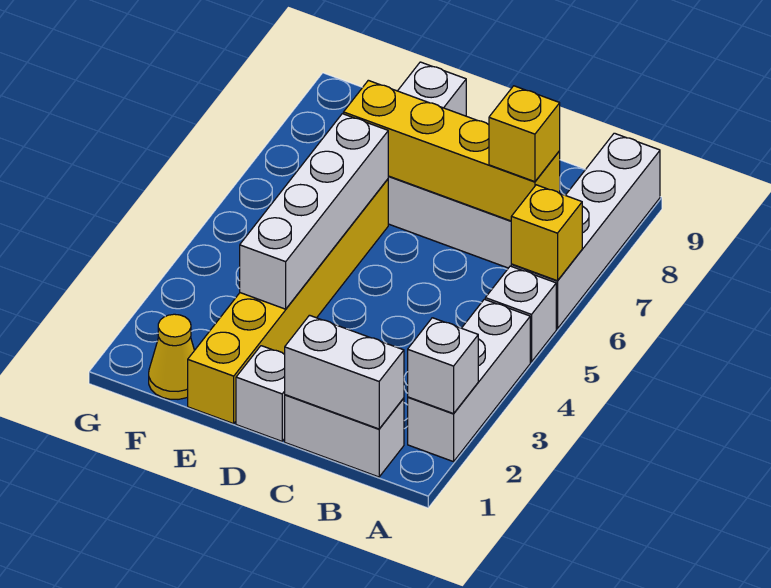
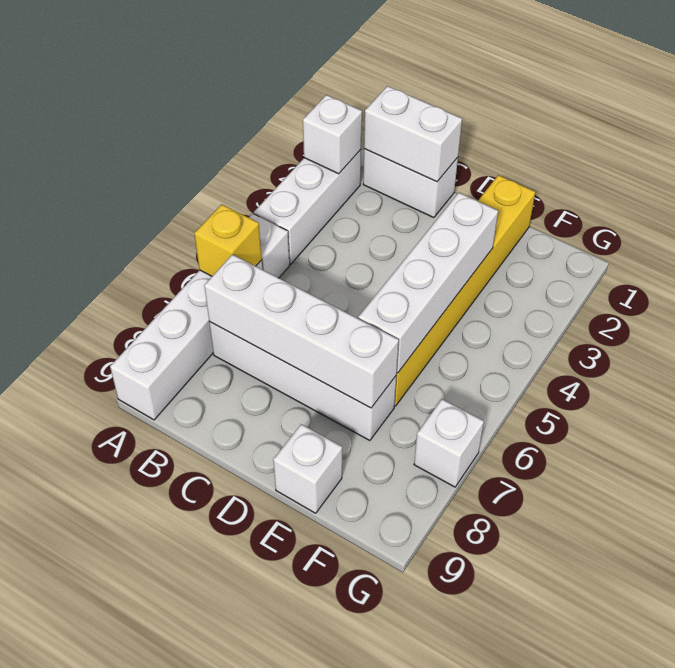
yellow brick B7:E7 level 2 -> white brick B7:E7 level 2
yellow brick B7 level 3 -> none
white brick D1 level 1 -> white brick G7 level 1
yellow cone F1 level 1 -> none

